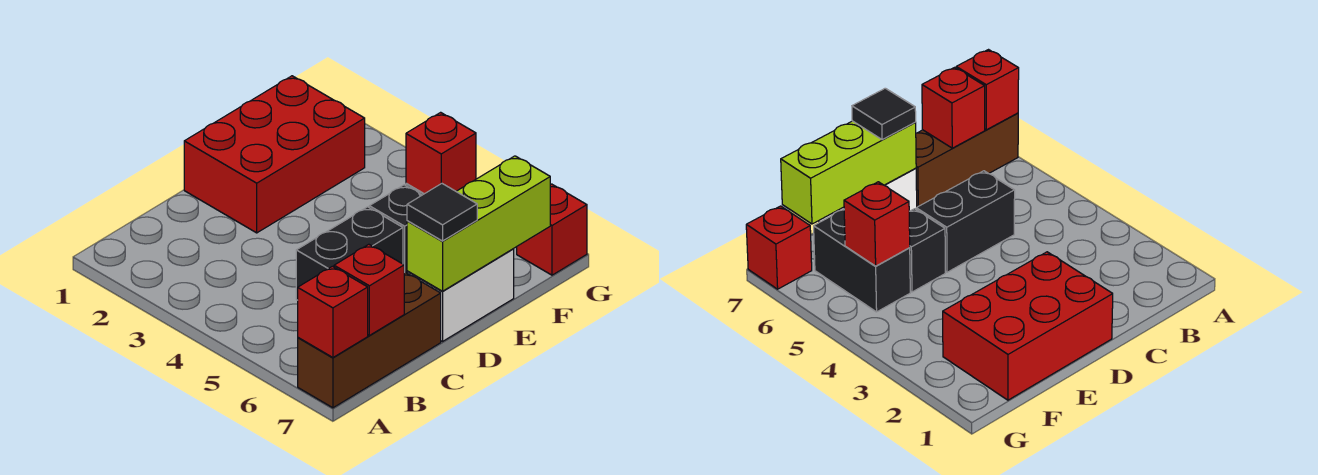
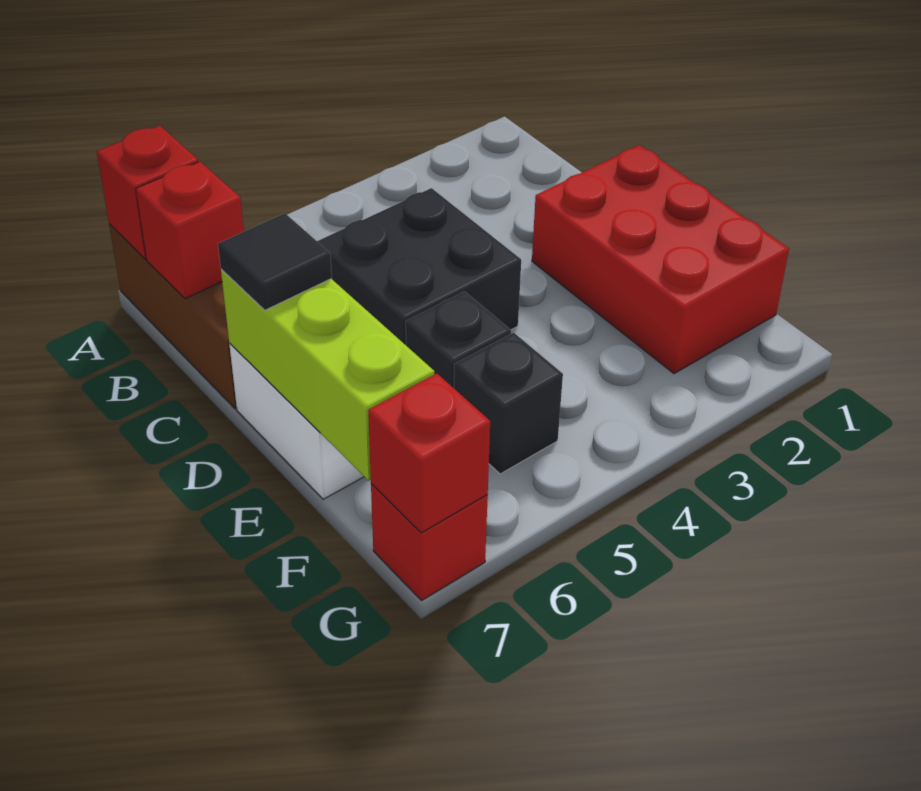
black brick C5:D5 level 1 -> black brick C4:D5 level 1
black brick F5:F6 level 1 -> black brick F5 level 1
red brick F5 level 2 -> red brick G7 level 2

